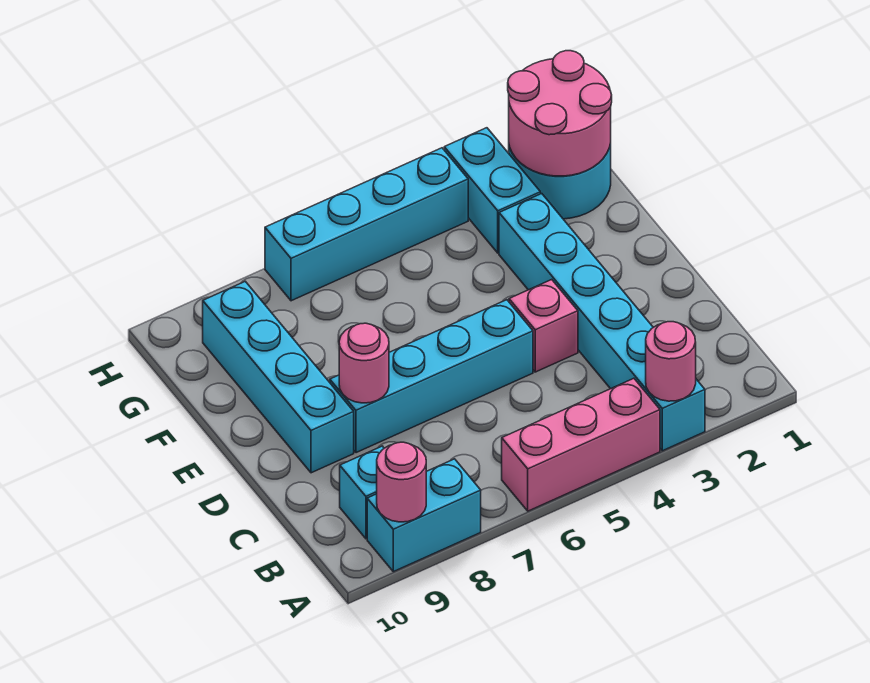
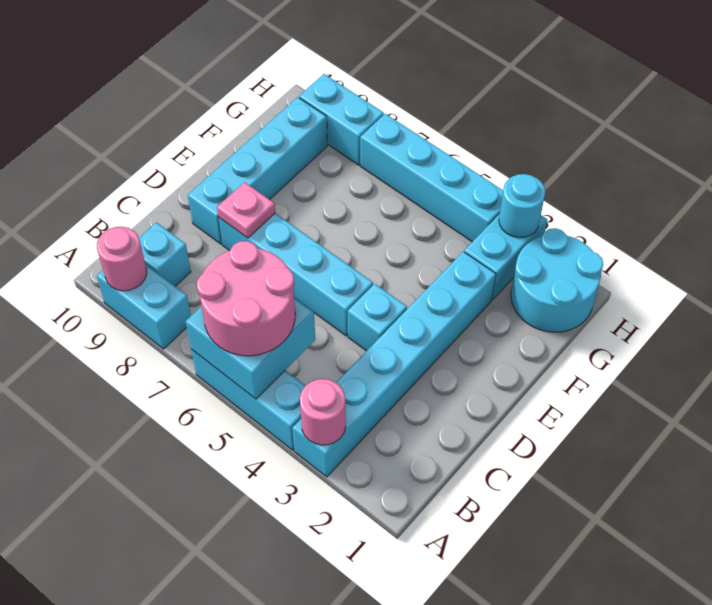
pink brick A4:A6 level 1 -> cyan brick A4:A6 level 1
none -> cyan brick A5:B6 level 2
pink brick D4 level 1 -> cyan brick D4 level 1
pink round brick D8 level 2 -> pink plate D8 level 2
pink round brick G1:H2 level 2 -> pink round brick A5:B6 level 3
none -> cyan round brick H3 level 2
none -> cyan brick H8:H9 level 1

